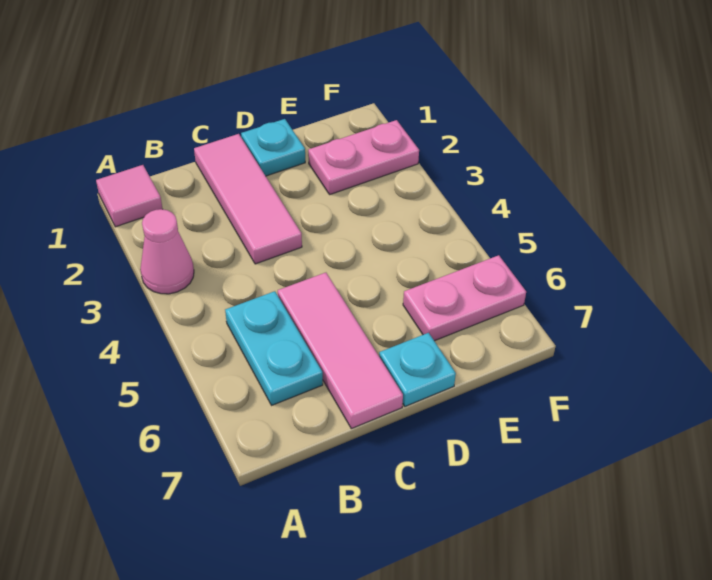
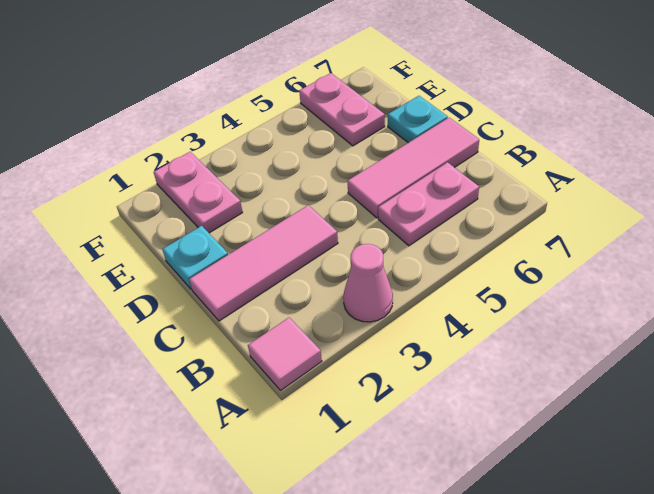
cyan plate B5:B6 level 1 -> pink plate B5:B6 level 1

